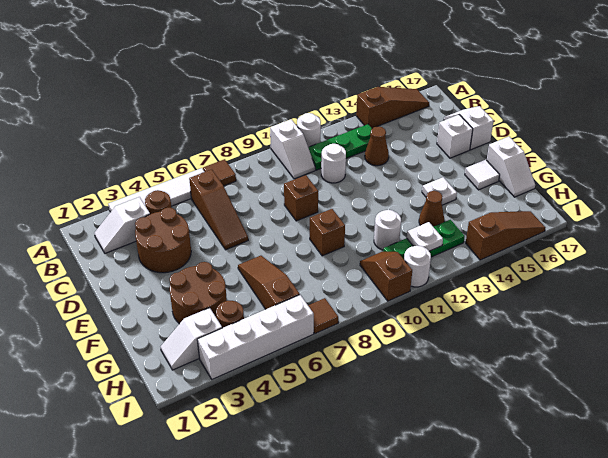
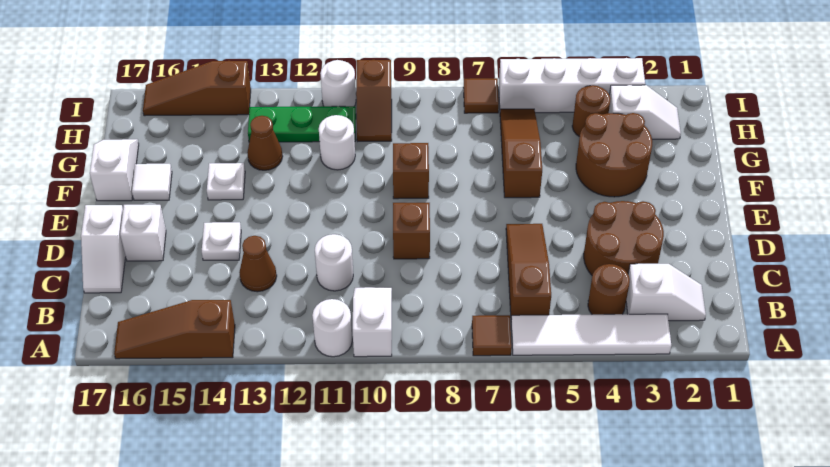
green plate B11:B13 level 1 -> none
brown slope F6:H6 level 1 top H -> brown slope F6:H6 level 1 top F
white plate H12 level 2 -> white plate D14 level 1

